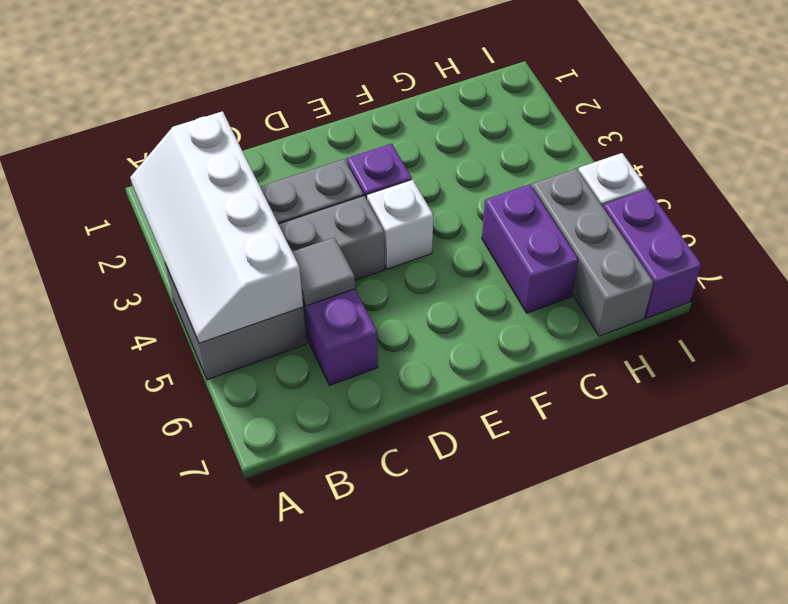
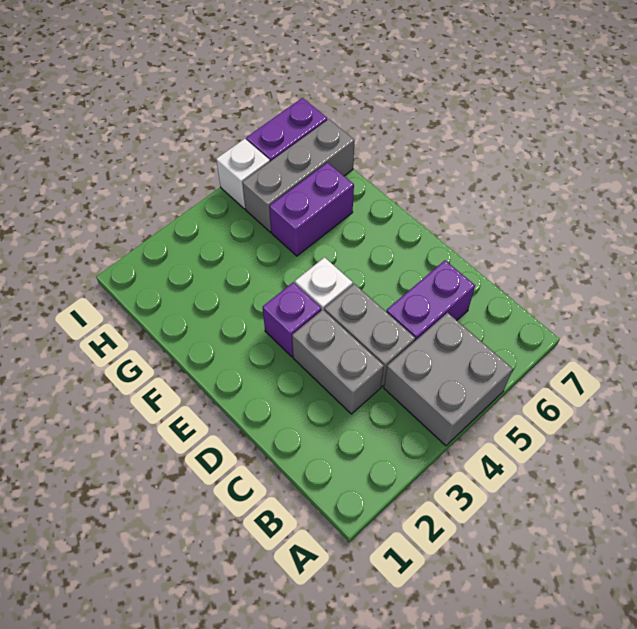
white slope A2:B5 level 2 top B -> none
grey tile C5 level 2 -> none

